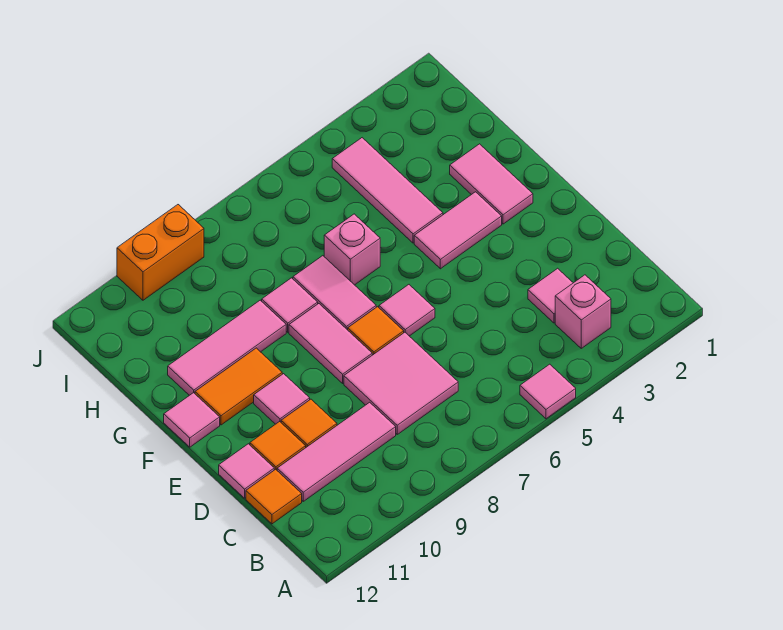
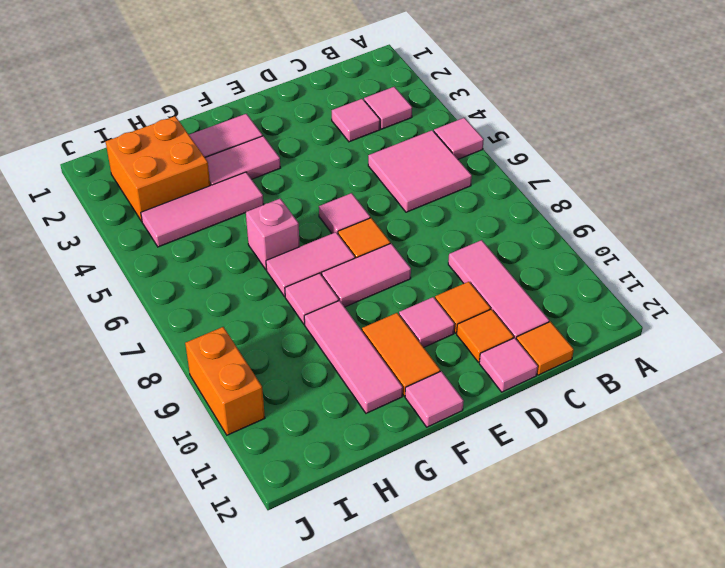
pink brick B3 level 1 -> pink tile B3 level 1
pink tile C7:D8 level 1 -> pink tile B5:C6 level 1
pink tile F3:F4 level 1 -> pink tile F3:G3 level 1
none -> orange brick H2:I3 level 1

